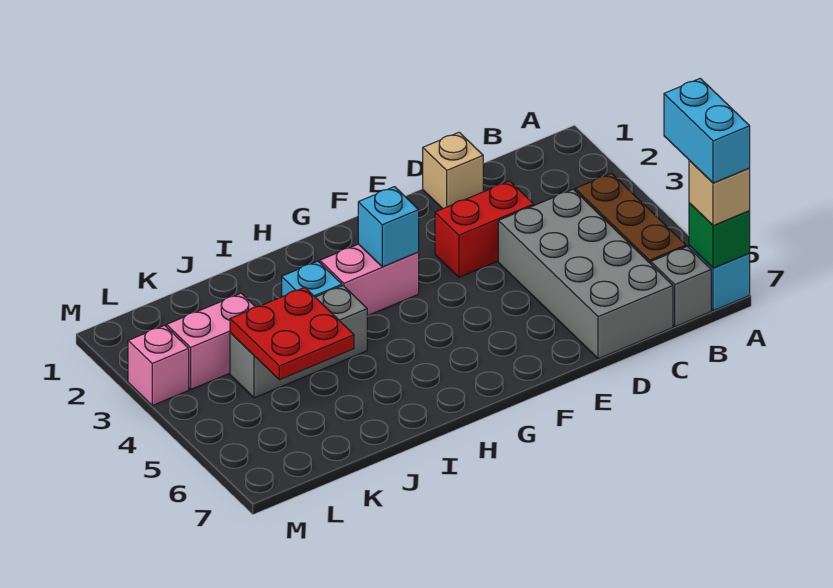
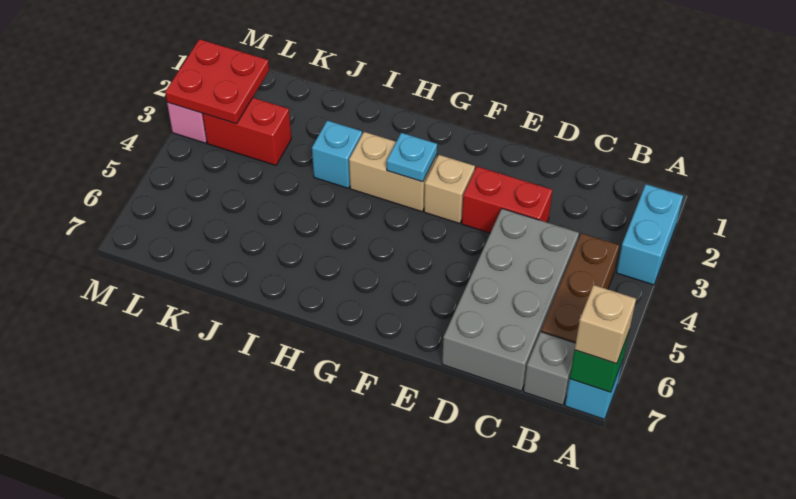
cyan brick A6:A7 level 4 -> cyan brick A2:A3 level 1
tan brick D1 level 1 -> tan brick F3 level 1
pink brick G3:H3 level 1 -> tan brick G3:H3 level 1
cyan brick G3 level 2 -> cyan plate G3 level 2
grey brick I4:K4 level 1 -> none
red plate J4:K5 level 2 -> red plate L2:M3 level 2
pink brick K3:L3 level 1 -> red brick K3:L3 level 1

